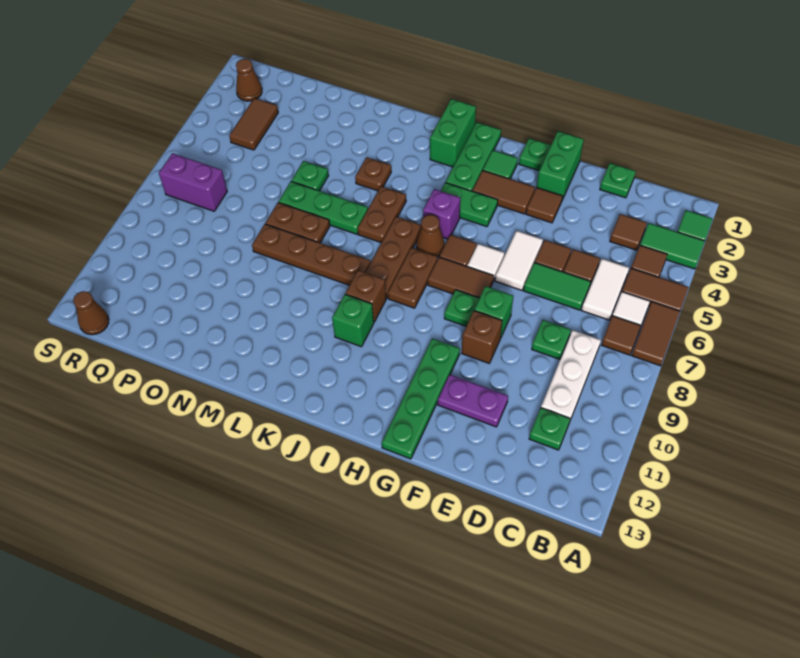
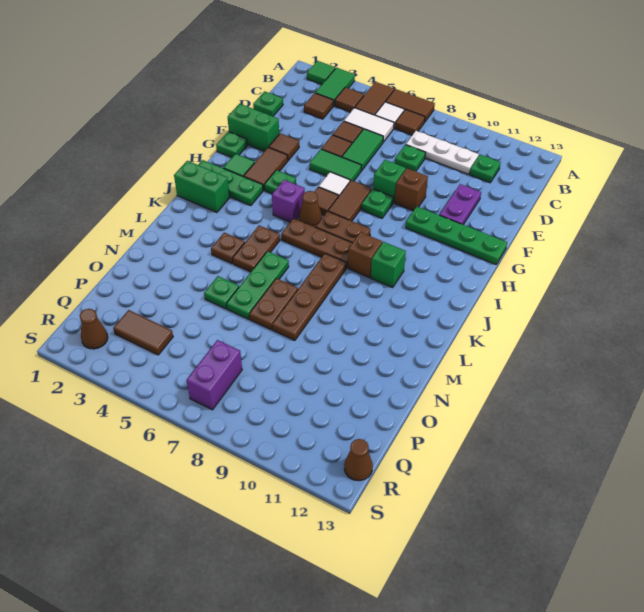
white tile F5:F6 level 1 -> green tile F5:F6 level 1
green plate H4:I4 level 1 -> green plate H4 level 1
brown plate K5:K6 level 1 -> brown plate K5:L5 level 1

